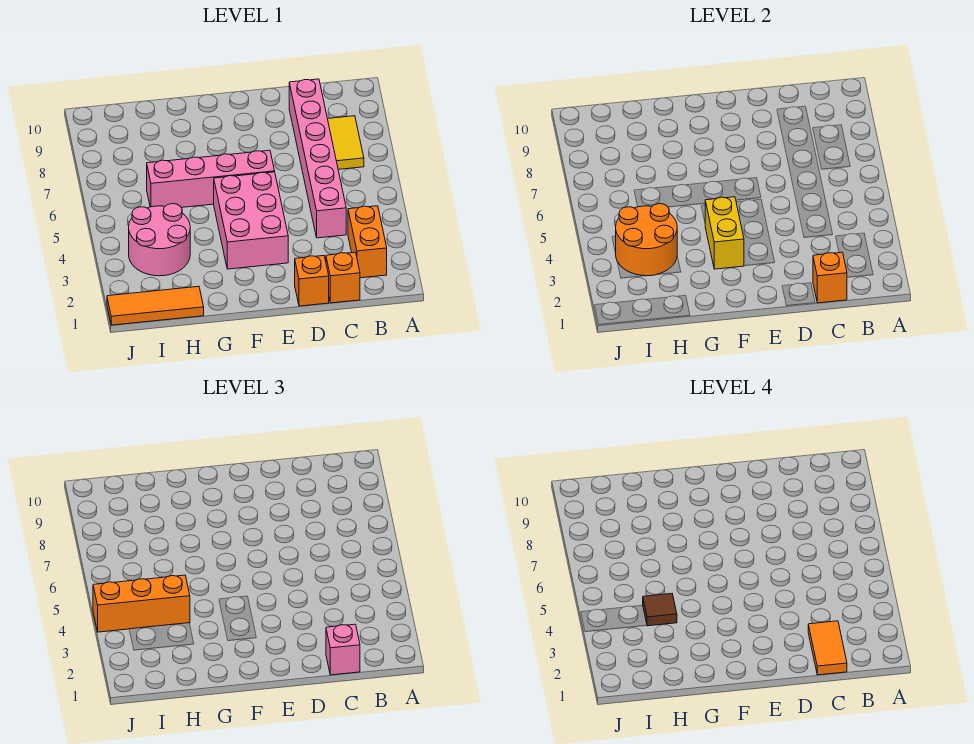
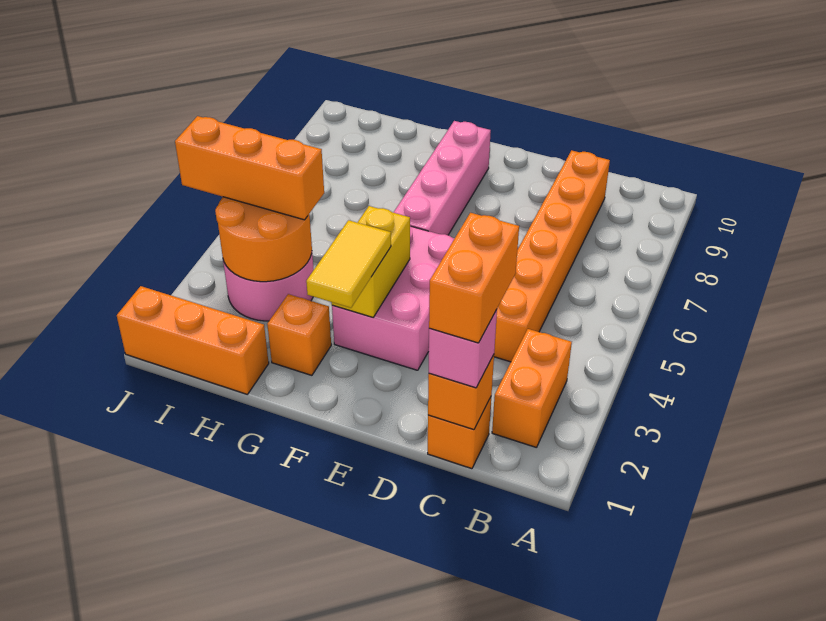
yellow tile B7:B8 level 1 -> yellow tile F2:F3 level 3
orange tile C1:C2 level 4 -> orange brick C1:C2 level 4
pink brick C4:C9 level 1 -> orange brick C4:C9 level 1
orange brick D1 level 1 -> orange brick G2 level 1
pink brick E6:H6 level 1 -> pink brick F6:F9 level 1
orange tile H1:J1 level 1 -> orange brick H1:J1 level 1
brown tile H4 level 4 -> none

